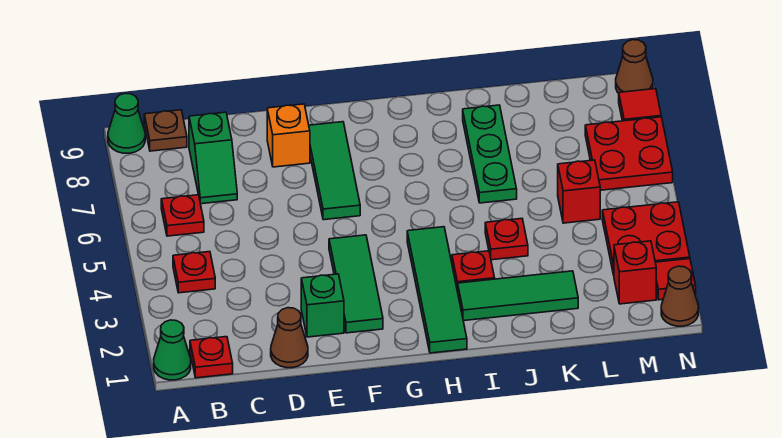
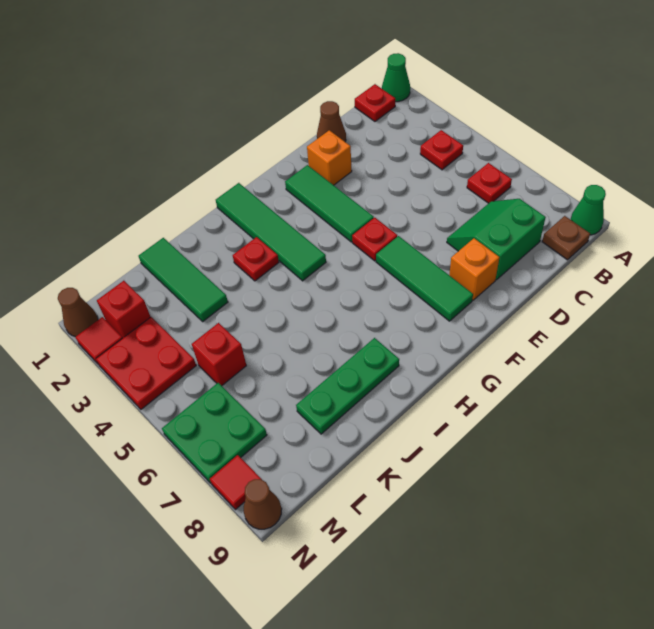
green slope C7:C8 level 1 top 8 -> green slope C7:D8 level 1 top 8
green brick E2 level 1 -> orange brick E2 level 1
green tile I2:K2 level 1 -> green tile K1:K3 level 1
red plate J4 level 1 -> red plate F5 level 1
green plate J6:J8 level 1 -> green plate I8:K8 level 1
red plate M6:N7 level 1 -> green plate M6:N7 level 1

